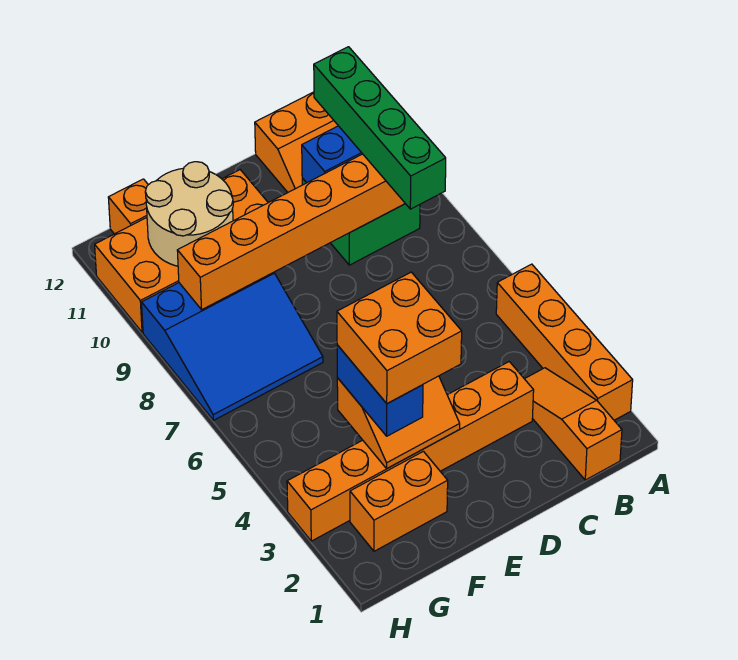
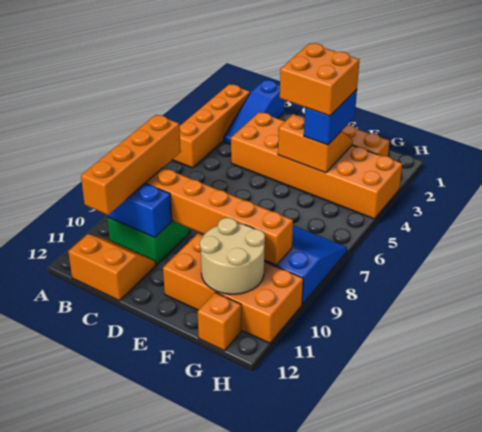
orange slope B1:B3 level 1 top 1 -> blue slope B1:B3 level 1 top 1
green brick B8:B11 level 3 -> orange brick B8:B11 level 3
orange brick C3:H3 level 1 -> orange brick C3:H4 level 1

